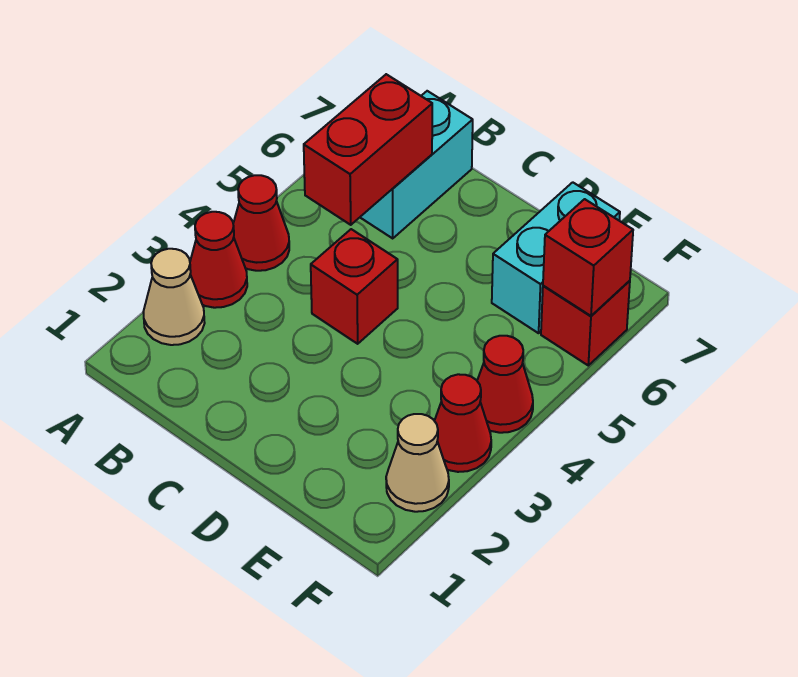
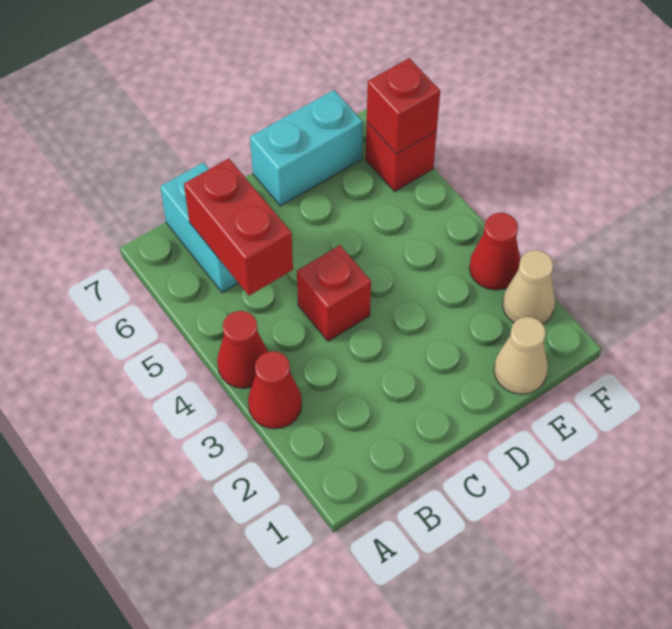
tan cone A2 level 1 -> tan cone E1 level 1
cyan brick E6:E7 level 1 -> cyan brick D7:E7 level 1
red cone F4 level 1 -> none

